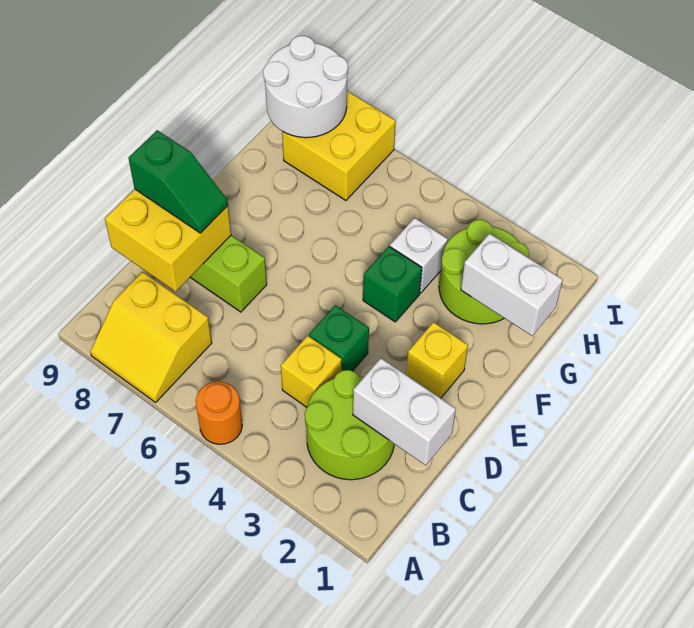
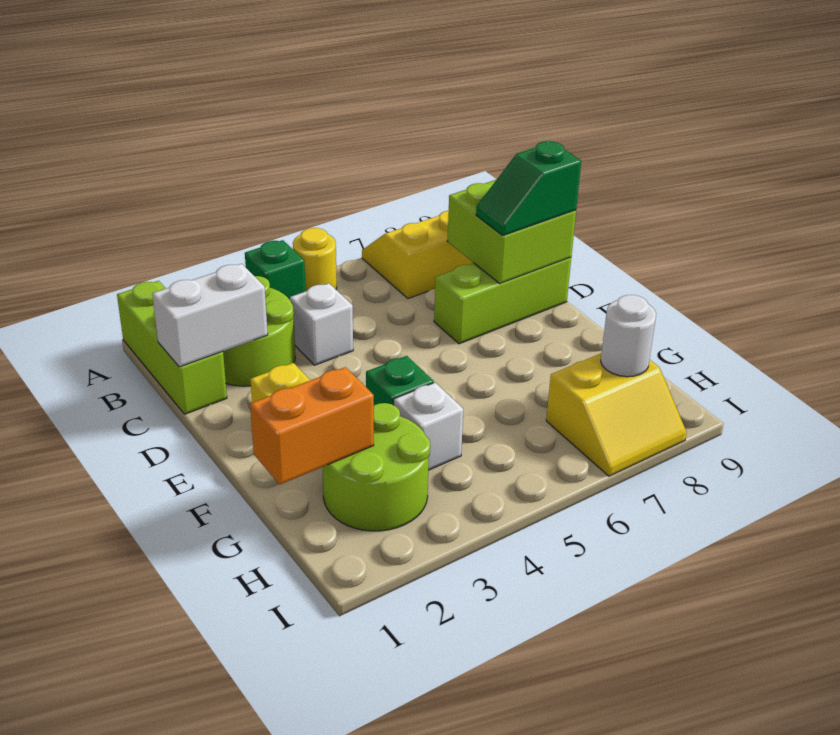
none -> lime brick A1:C1 level 1
orange round brick A5 level 1 -> yellow round brick A5 level 1
yellow brick C4 level 1 -> white brick C4 level 1
yellow brick C8:D9 level 2 -> lime brick C8:D9 level 2
green brick D4 level 1 -> green brick A4 level 1
white brick G1:G2 level 2 -> orange brick G1:G2 level 2
yellow brick H7:I8 level 1 -> yellow slope H7:I8 level 1 top H
white round brick H8:I9 level 2 -> white round brick H8 level 2

